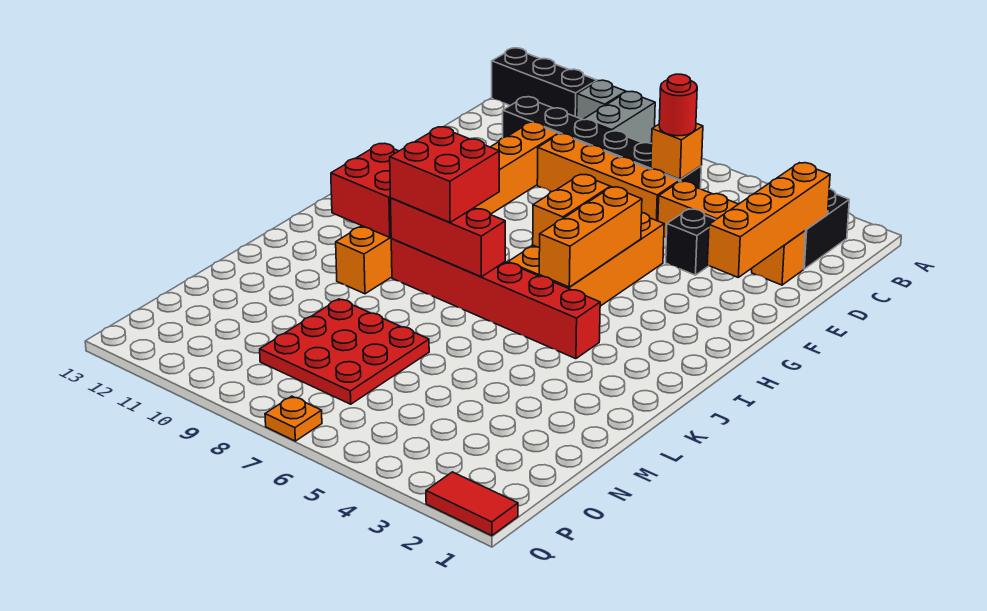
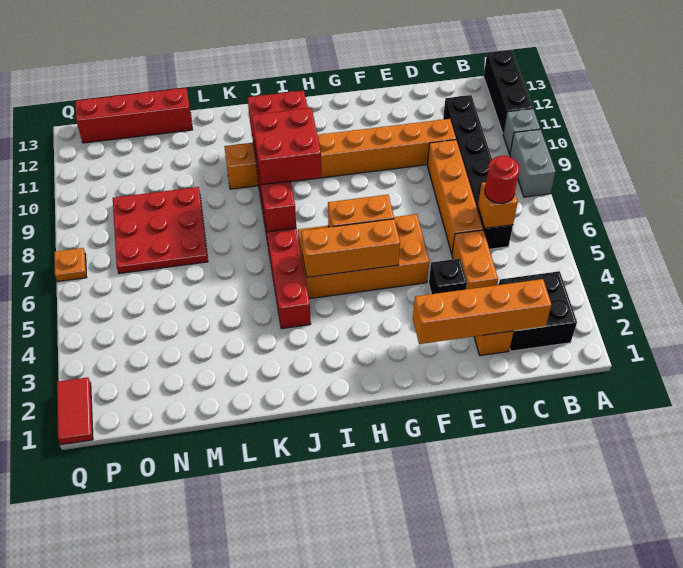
grey brick A9:B9 level 1 -> grey brick A8:A9 level 1
none -> red brick M13:P13 level 1

